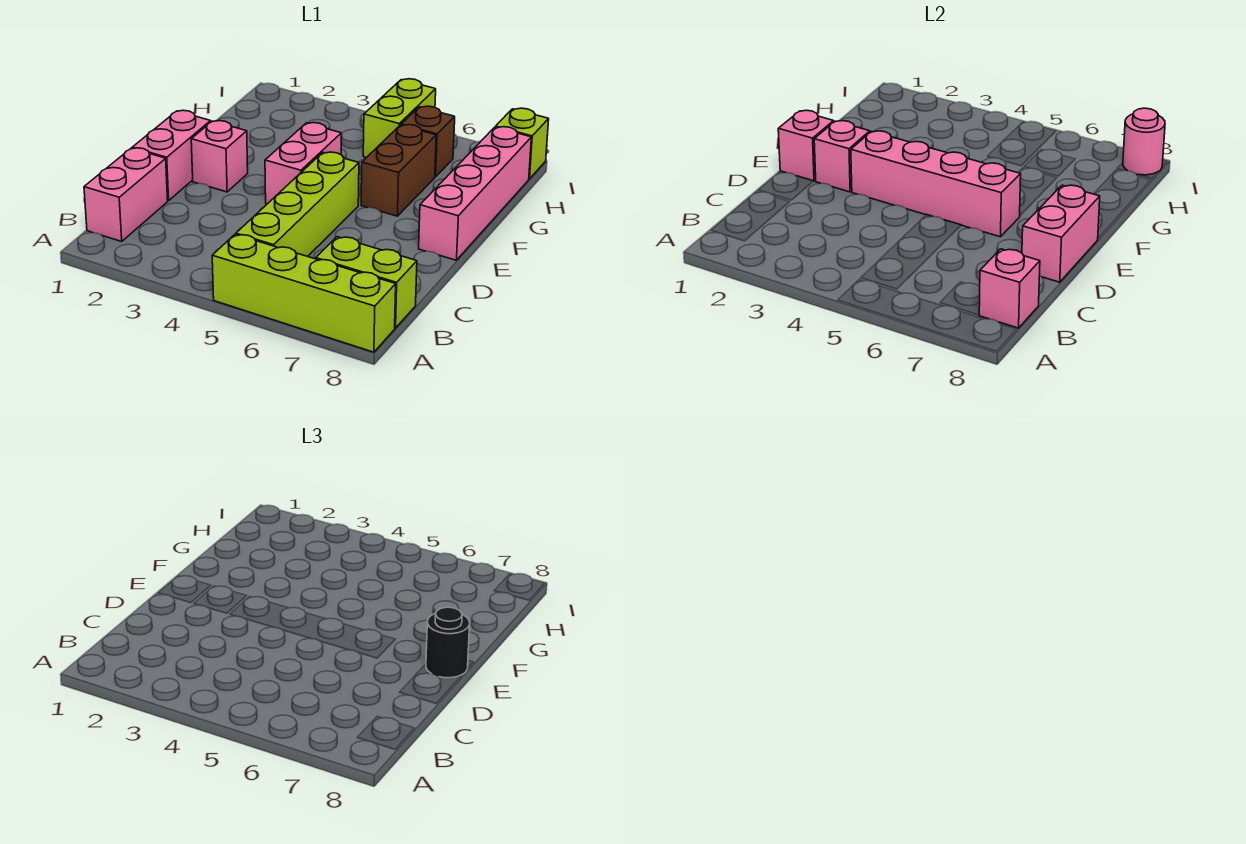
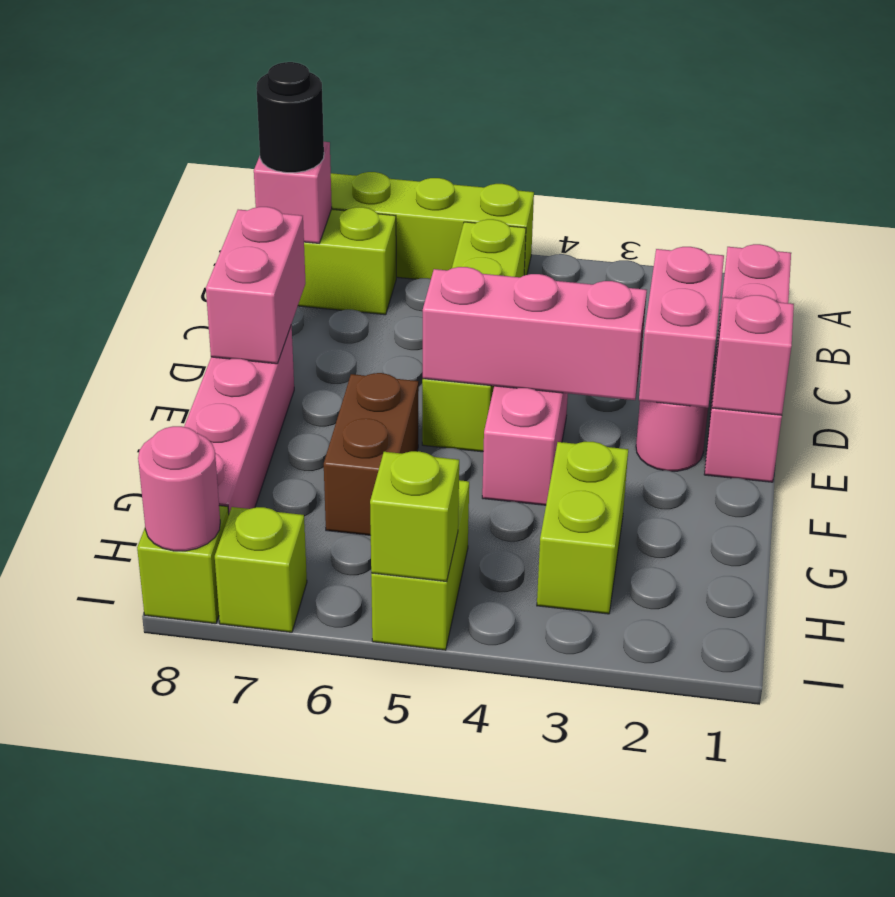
pink brick E2 level 1 -> pink round brick E2 level 1
pink brick E2 level 2 -> pink brick D2:E2 level 2
pink brick E3:E6 level 2 -> pink brick E3:E5 level 2
black round brick E8 level 3 -> black round brick B8 level 3
none -> lime brick G3:H3 level 1
brown brick H6 level 1 -> none
none -> lime brick I5 level 2
none -> lime brick I7 level 1

